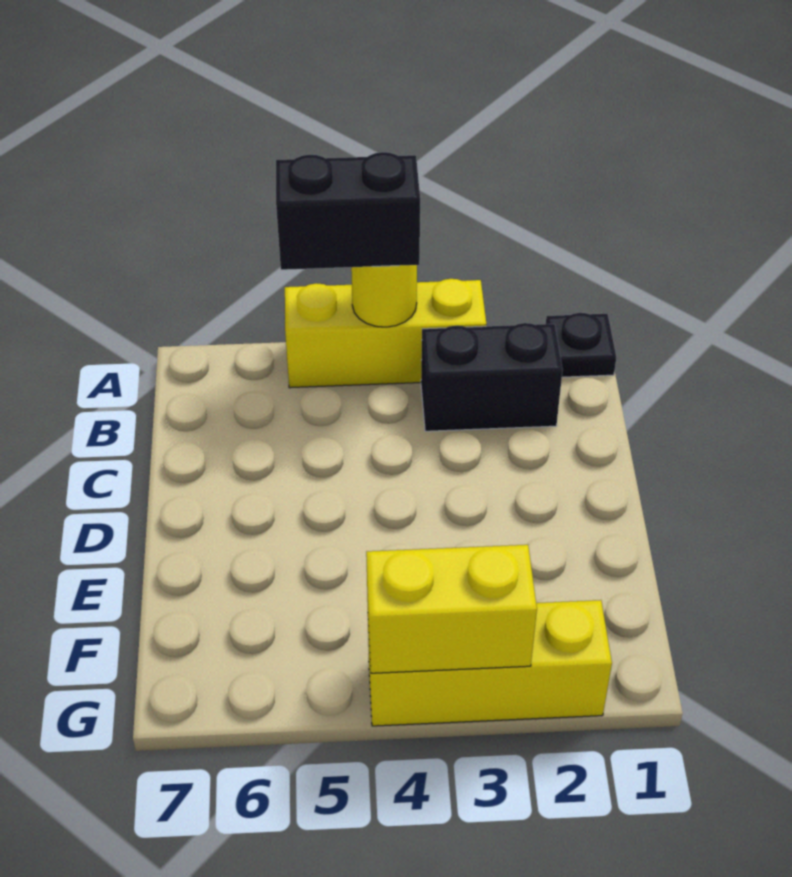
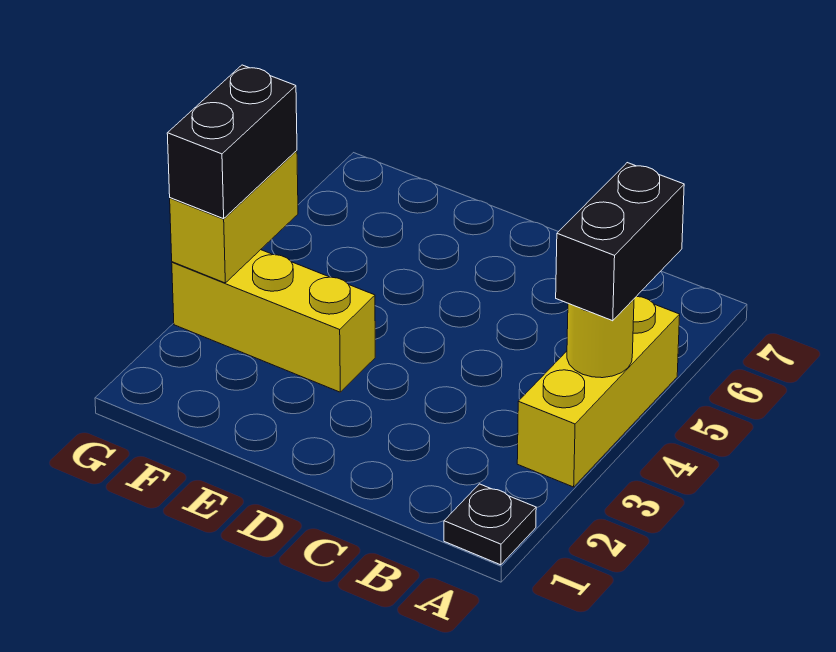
black brick B2:B3 level 1 -> black brick G3:G4 level 3
yellow brick G2:G4 level 1 -> yellow brick E3:G3 level 1

